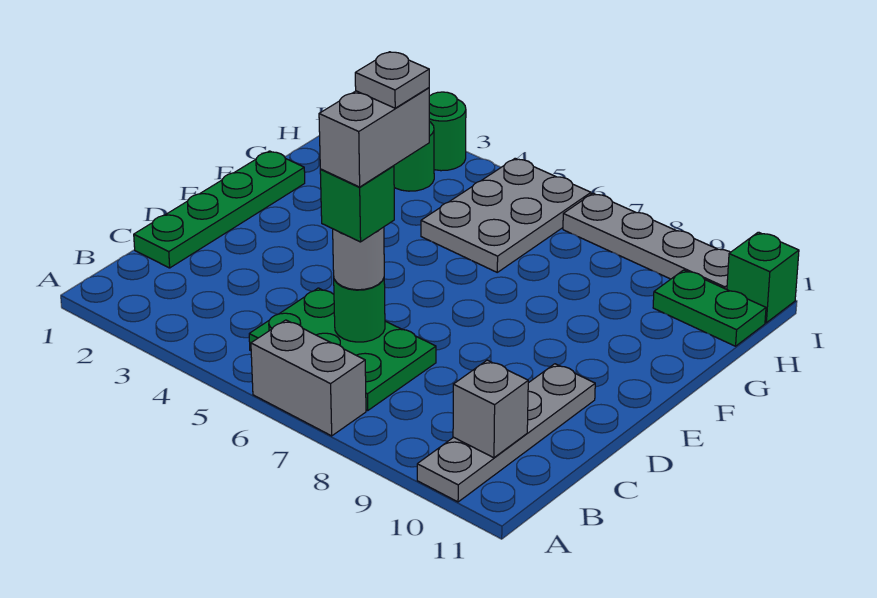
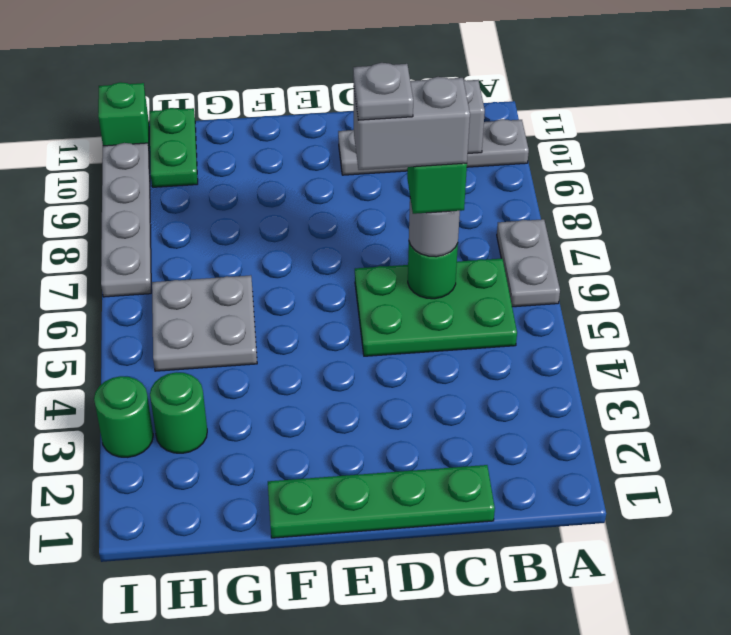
grey brick A6:A7 level 1 -> grey plate A6:A7 level 1
green plate B5:C7 level 1 -> green plate B5:D6 level 1
grey plate G5:I6 level 1 -> grey plate G5:H6 level 1

